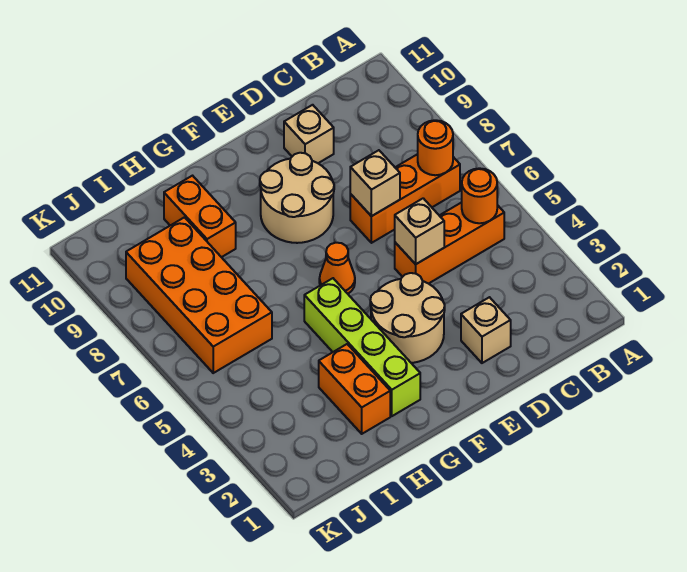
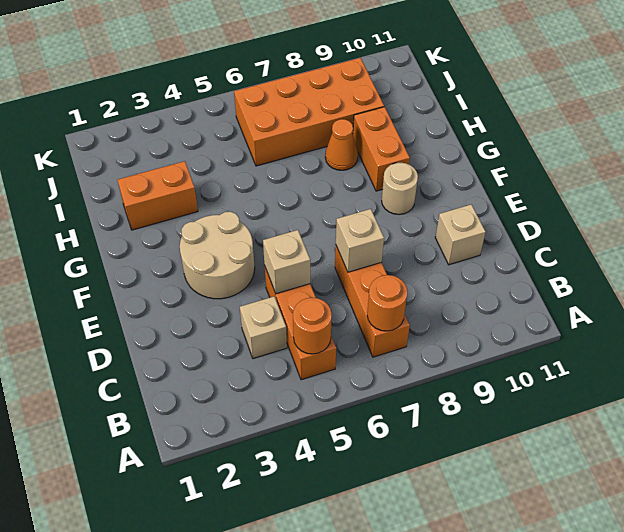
tan brick D2 level 1 -> tan brick C4 level 1
tan round brick E8:F9 level 1 -> tan round brick F9 level 1
orange cone F6 level 1 -> orange cone H8 level 1
lime brick G2:G5 level 1 -> none
orange brick H9:H10 level 1 -> orange brick G9:H9 level 1

